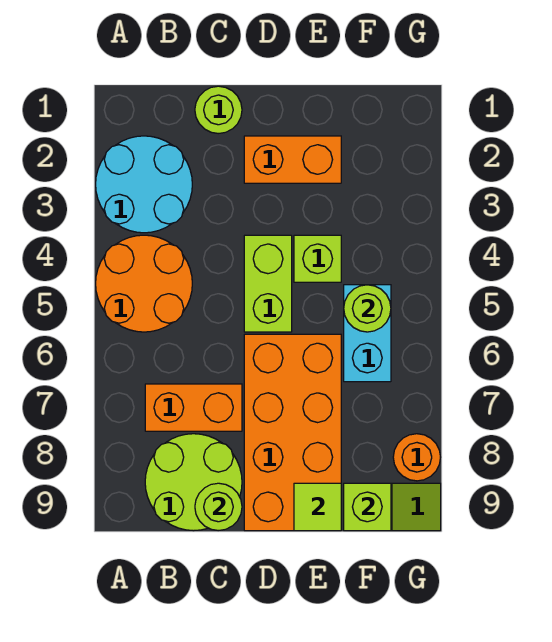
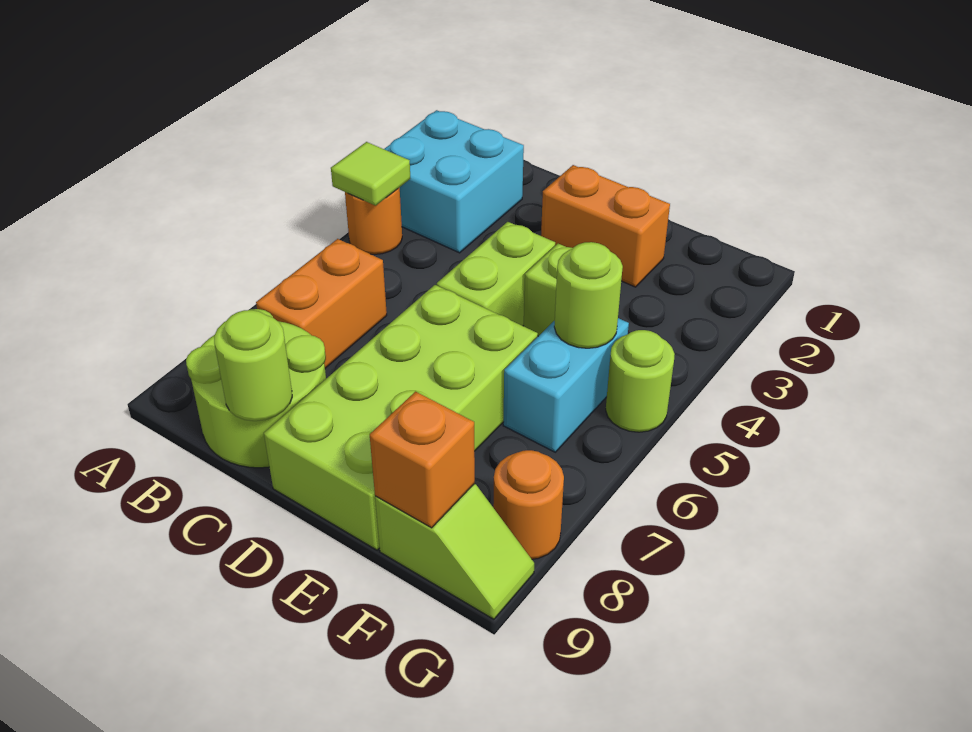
cyan round brick A2:B3 level 1 -> cyan brick A2:B3 level 1
orange round brick A4:B5 level 1 -> orange round brick A4 level 1
orange brick B7:C7 level 1 -> orange brick B6:B7 level 1
lime round brick C1 level 1 -> lime round brick G5 level 1
orange brick D6:E9 level 1 -> lime brick D6:E9 level 1
lime tile E9 level 2 -> lime tile A4 level 2
lime brick F9 level 2 -> orange brick F9 level 2

